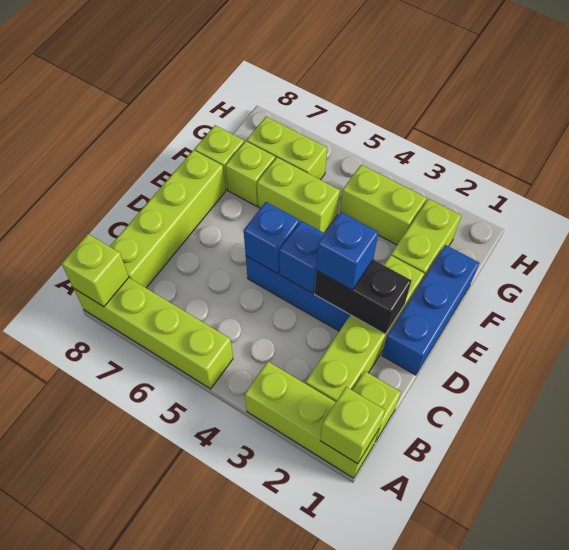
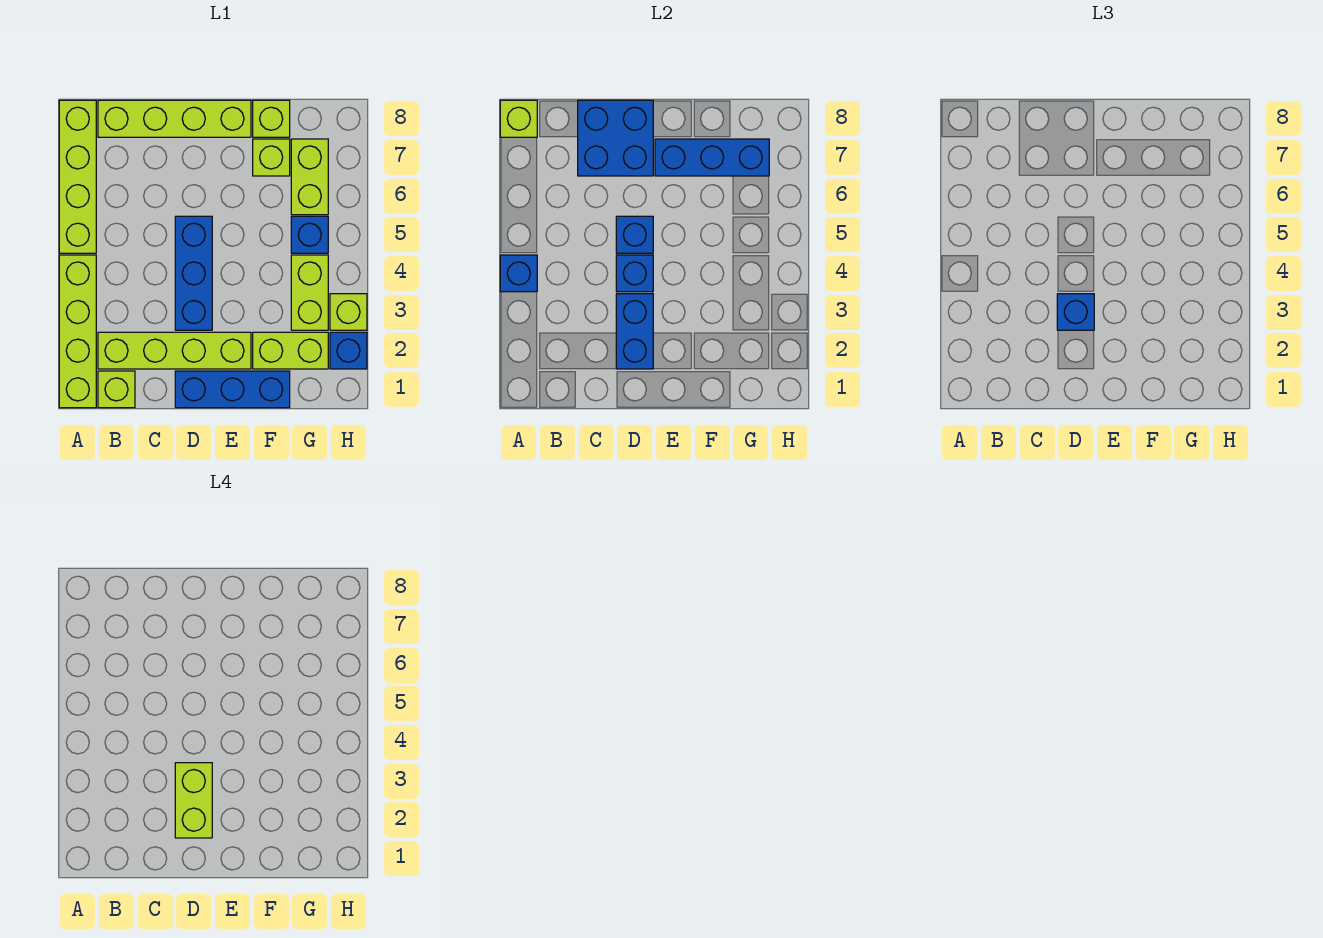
lime brick A1:A3 level 1 -> lime brick A1:A4 level 1
lime brick A1 level 2 -> lime brick H3 level 1
none -> blue brick A4 level 2
none -> blue brick C7:D8 level 2
black brick D2:D3 level 2 -> blue brick D2:D3 level 2
none -> blue brick E7:G7 level 2
lime brick F5:F6 level 1 -> lime brick D2:D3 level 4
none -> blue brick G5 level 1
none -> blue brick H2 level 1

